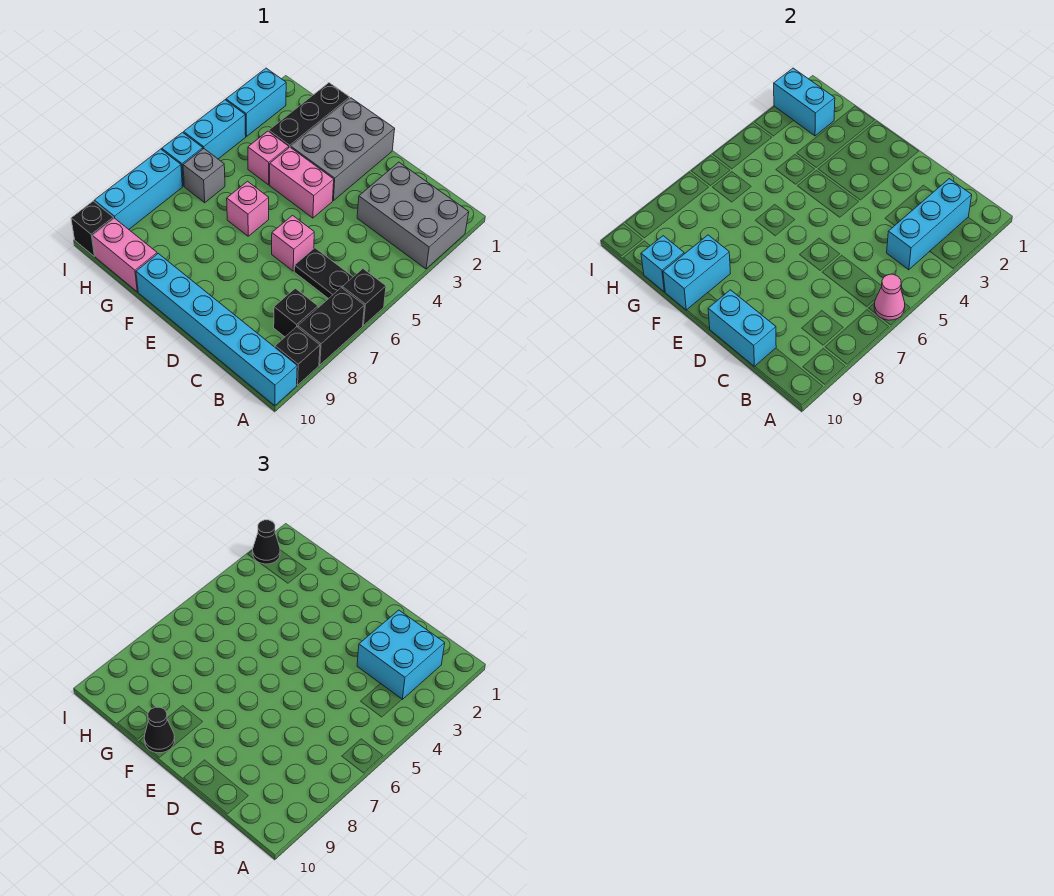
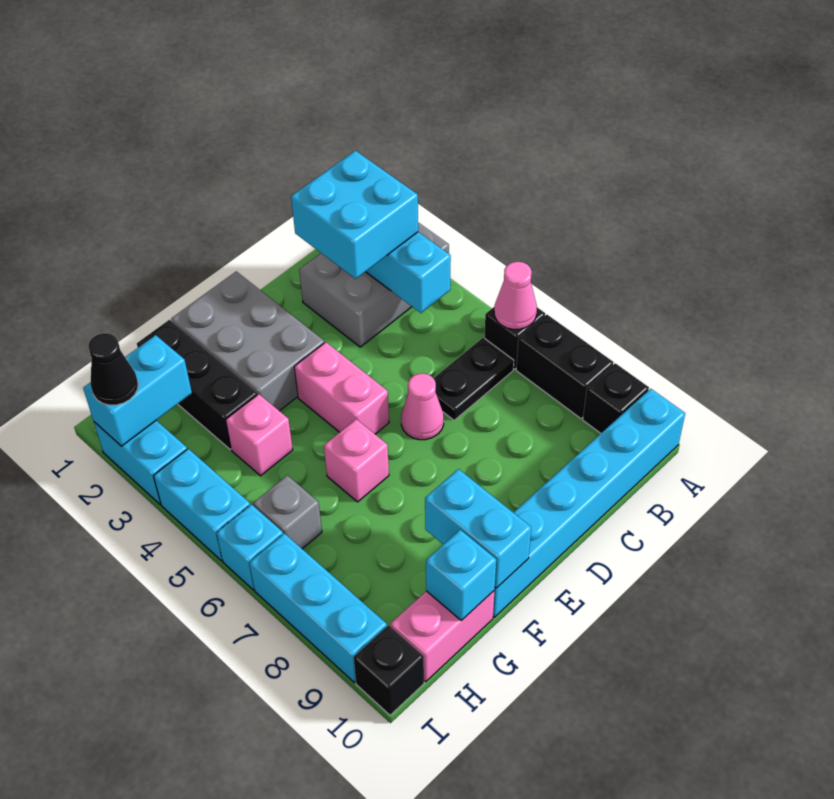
black brick B8 level 1 -> none
cyan brick C10:D10 level 2 -> none
pink brick D6 level 1 -> pink cone D6 level 1
pink brick E4:F4 level 1 -> pink brick E4:E5 level 1
black cone F10 level 3 -> none

